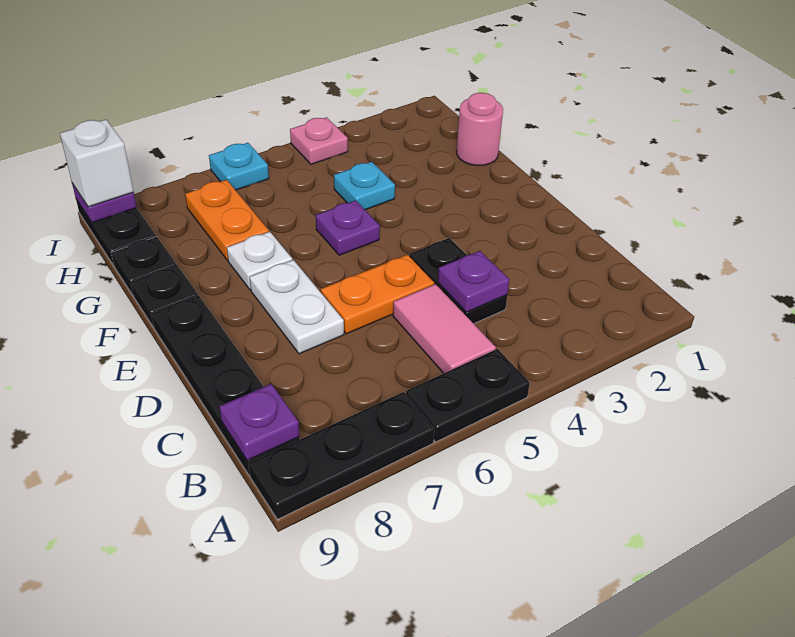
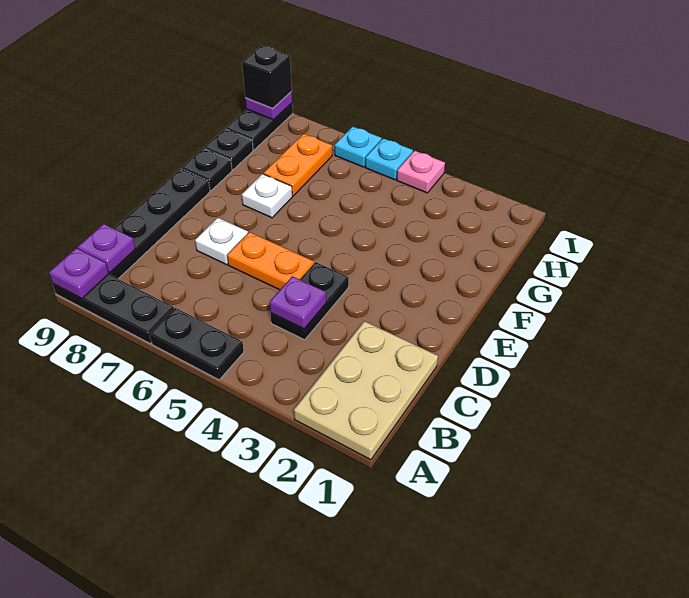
none -> tan plate A1:C2 level 1
pink tile B5:C5 level 1 -> none
white plate D7:E7 level 1 -> white plate D7 level 1
purple plate F5 level 1 -> purple plate A9 level 2
pink round brick G1 level 1 -> none
cyan plate G4 level 1 -> cyan plate I5 level 1
white brick I9 level 3 -> black brick I9 level 3

